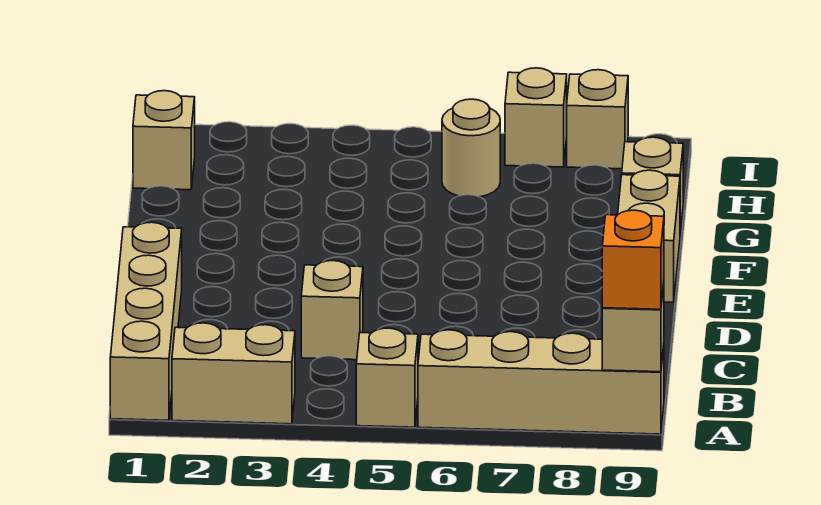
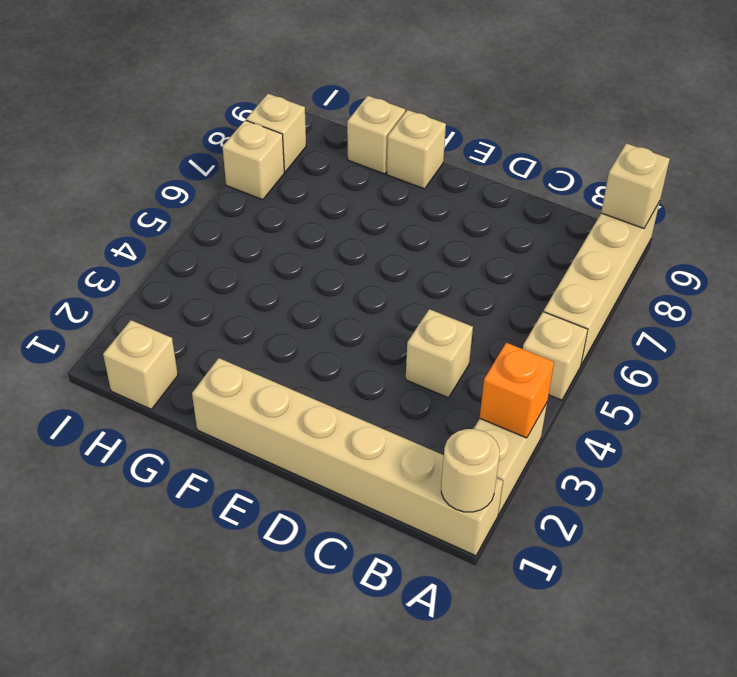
tan brick A1:D1 level 1 -> tan brick A1:F1 level 1
orange brick A9 level 3 -> orange brick A3 level 2
tan brick E9:F9 level 1 -> tan brick F9 level 1
tan round brick H6 level 1 -> tan round brick A1 level 2

